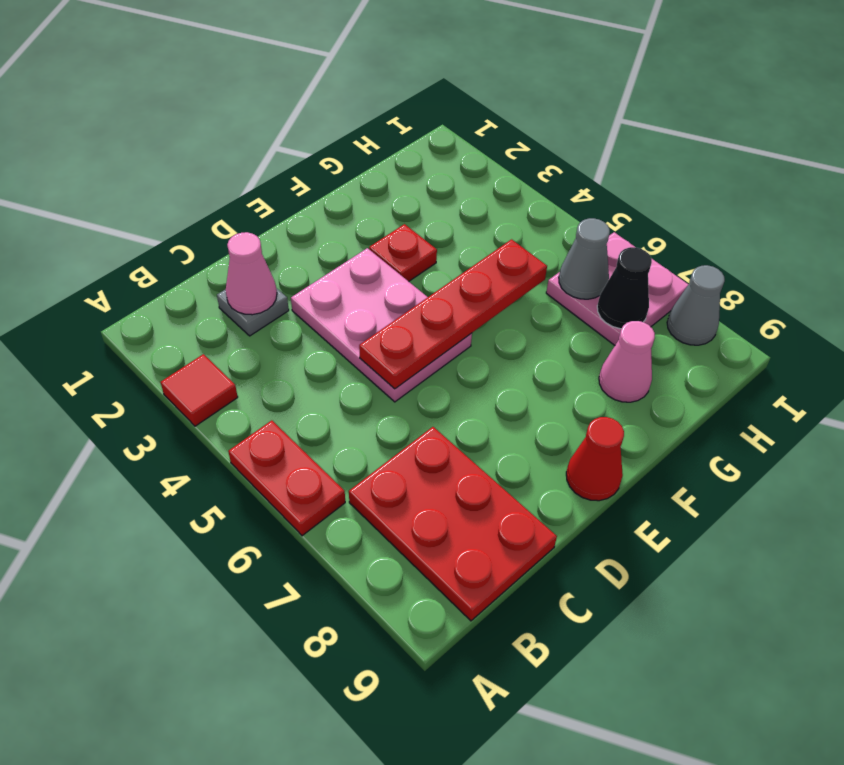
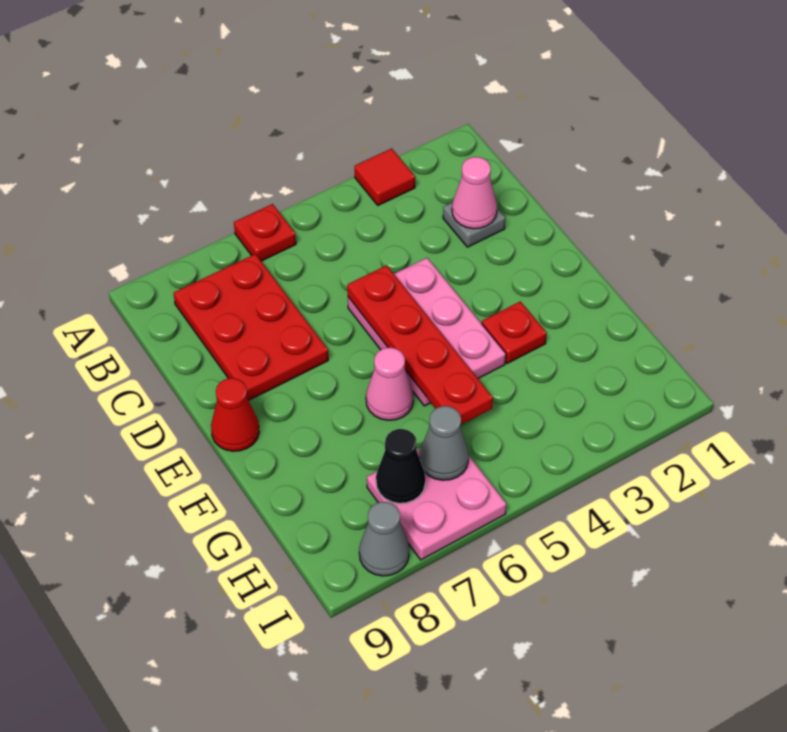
red plate A5:A6 level 1 -> red plate A6 level 1
red plate B7:C9 level 1 -> red plate B7:D8 level 1
pink plate D3:E5 level 1 -> pink plate D4:F5 level 1
pink cone G8 level 1 -> pink cone F6 level 1

